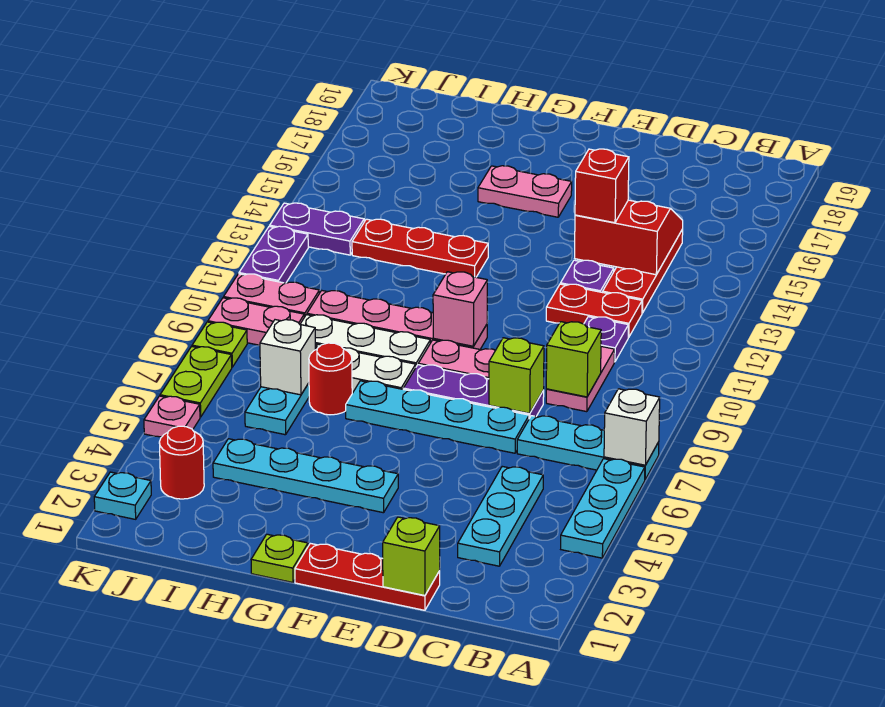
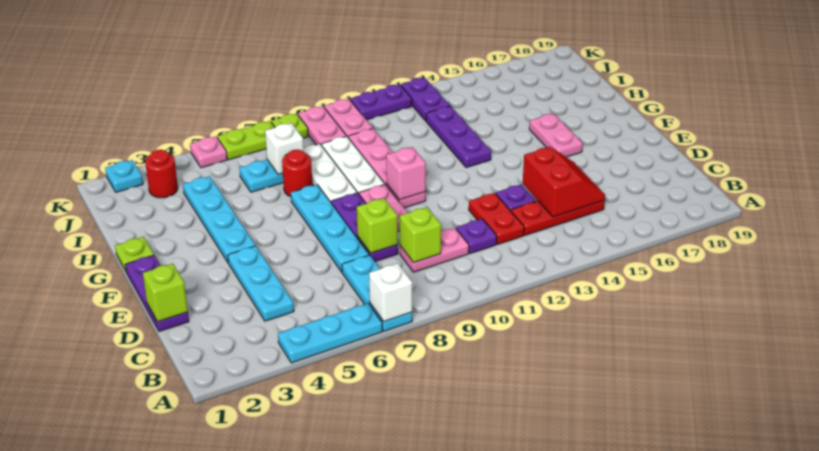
cyan plate C3:C5 level 1 -> cyan plate C4:E4 level 1
red plate D1:F1 level 1 -> purple plate D1:F1 level 1
red brick D14 level 3 -> none
red plate G13:I13 level 1 -> purple plate G13:I13 level 1

